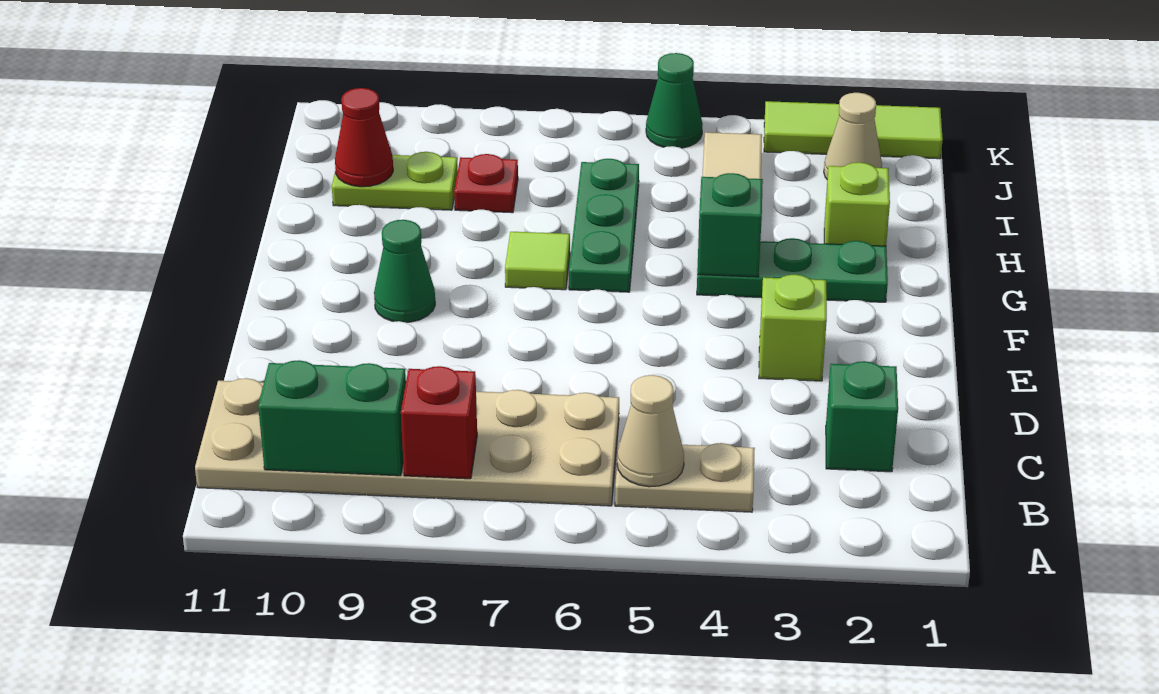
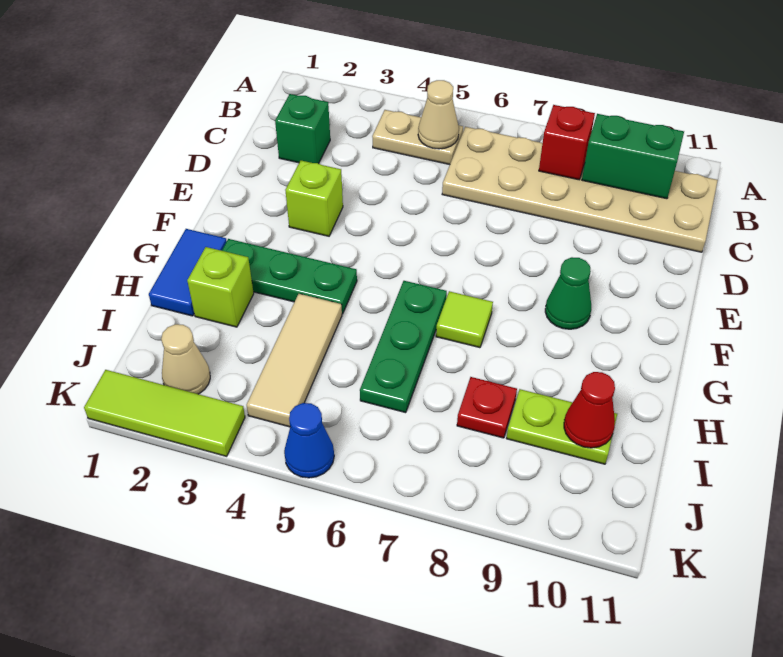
none -> blue tile G1:H1 level 1
green brick G4 level 2 -> none
green cone K5 level 1 -> blue cone K5 level 1

